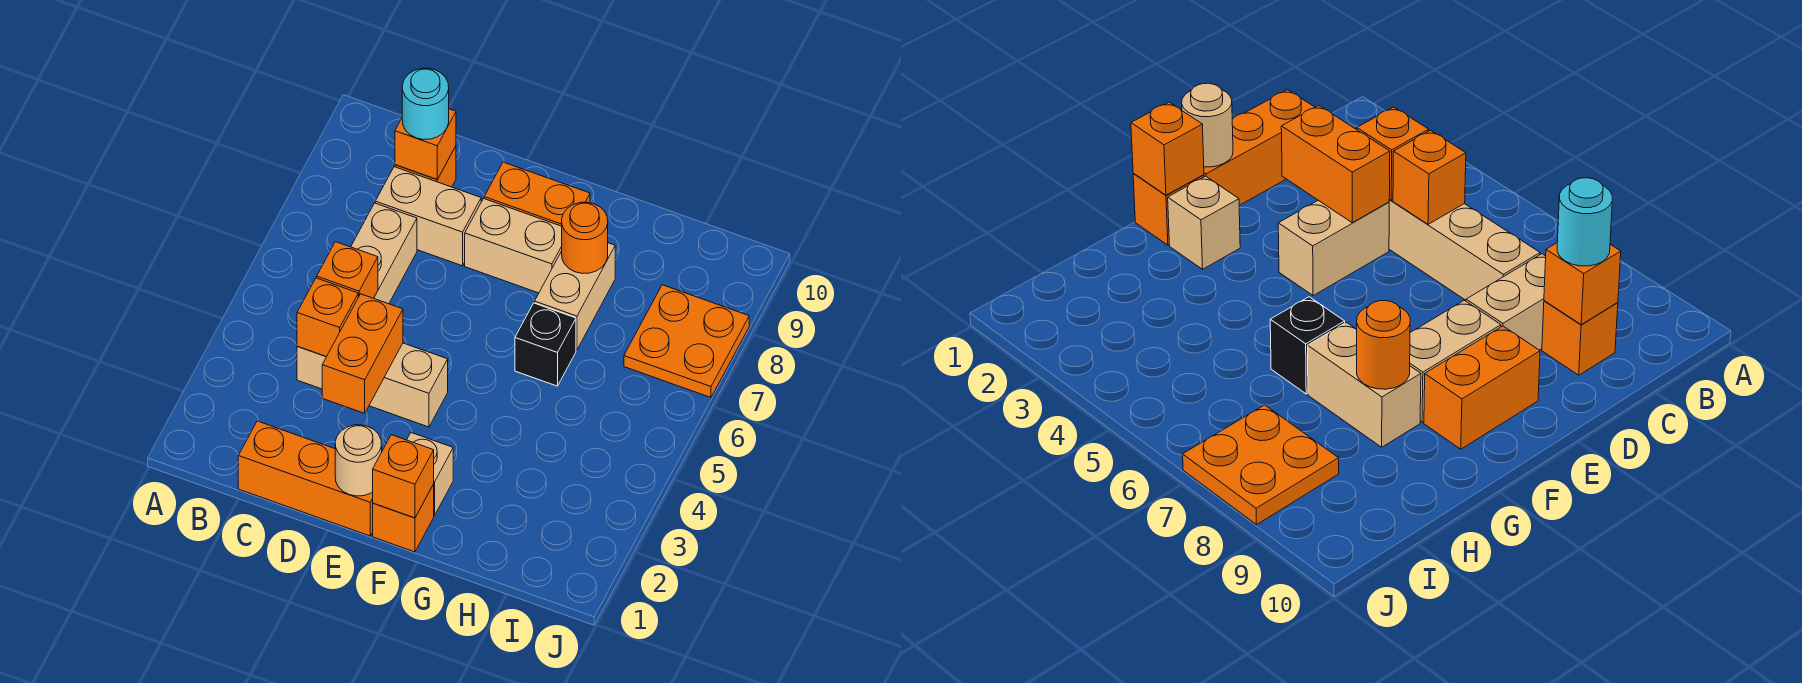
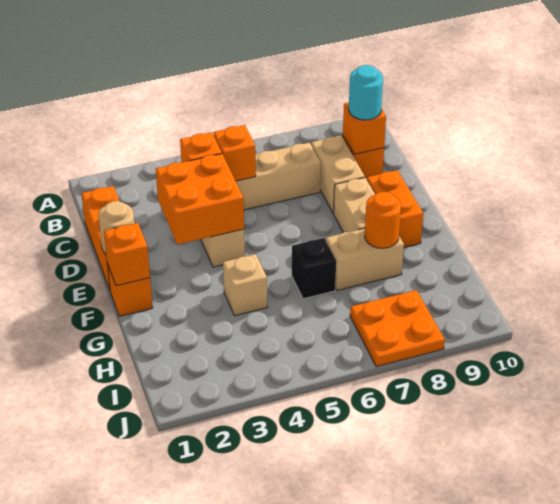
orange brick D3:D4 level 2 -> orange brick D3:E4 level 2
tan brick F2 level 1 -> tan brick G4 level 1

